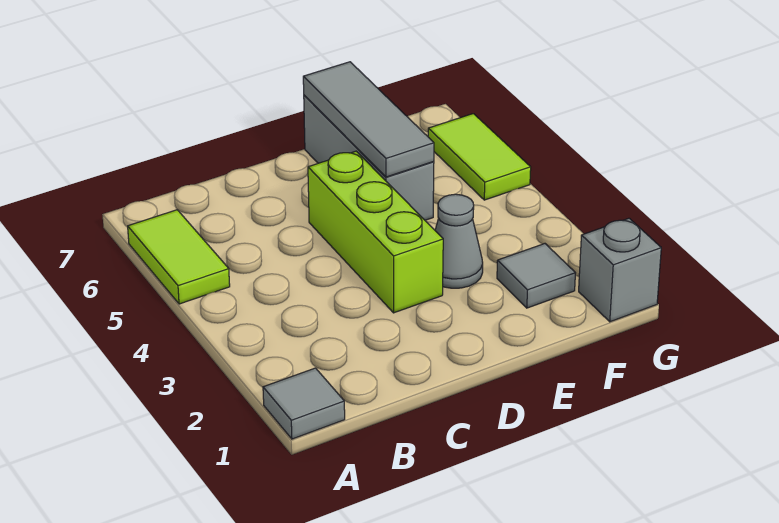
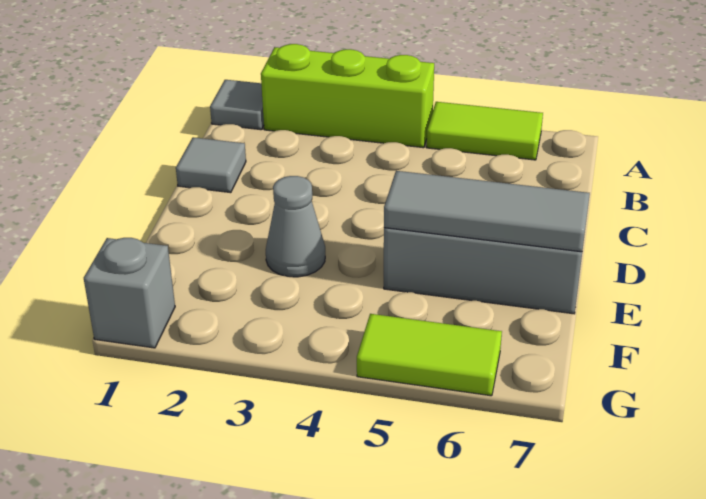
lime brick D3:D5 level 1 -> lime brick A2:A4 level 1
grey tile F2 level 1 -> grey tile C1 level 1

